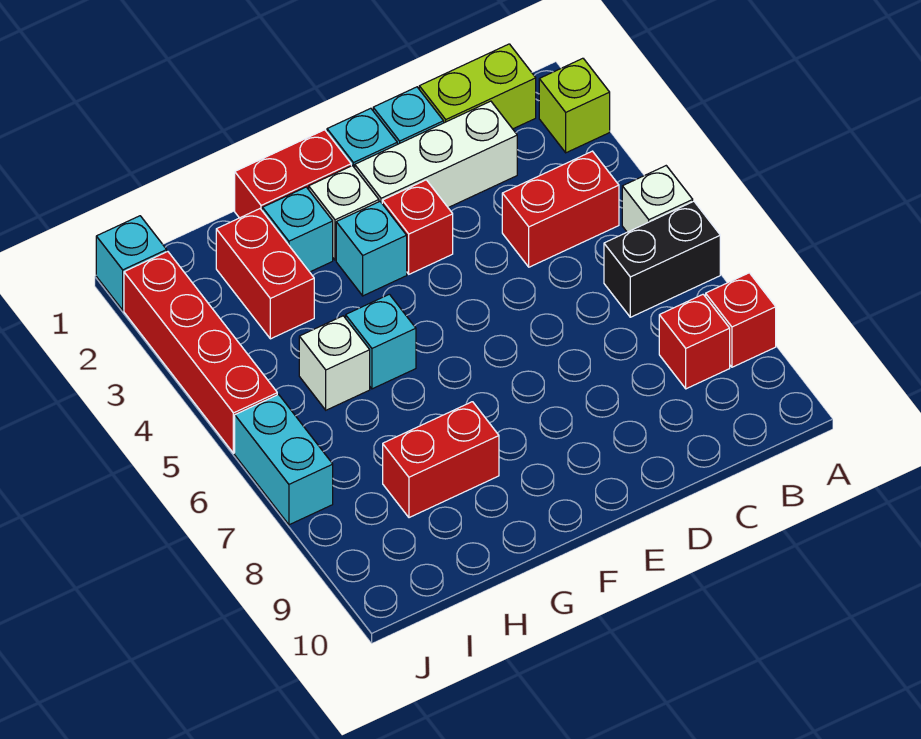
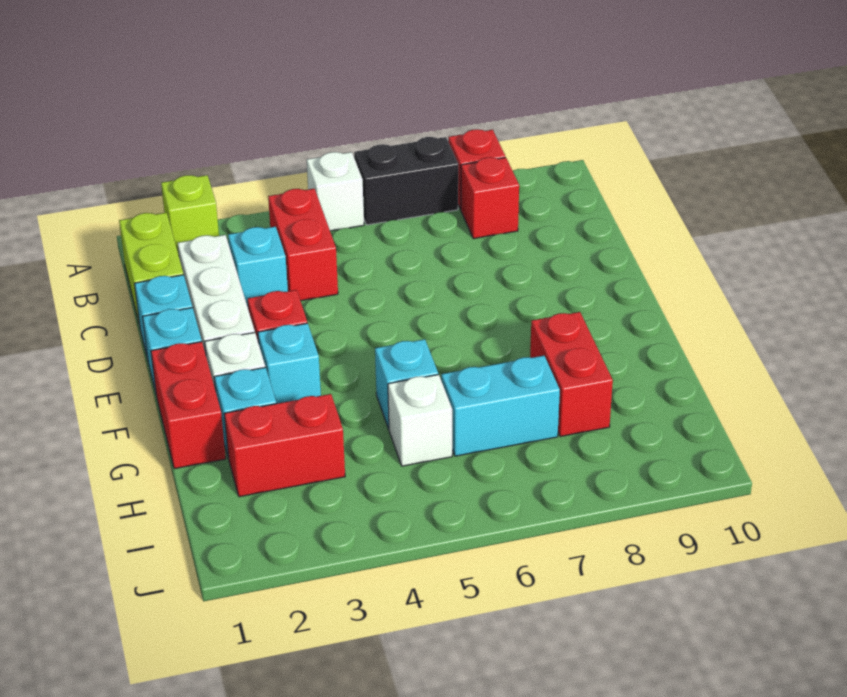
black brick A6:B6 level 1 -> black brick A6:A7 level 1
cyan brick J1 level 1 -> cyan brick C3 level 1
red brick J2:J5 level 1 -> none
cyan brick J6:J7 level 1 -> cyan brick H6:H7 level 1

